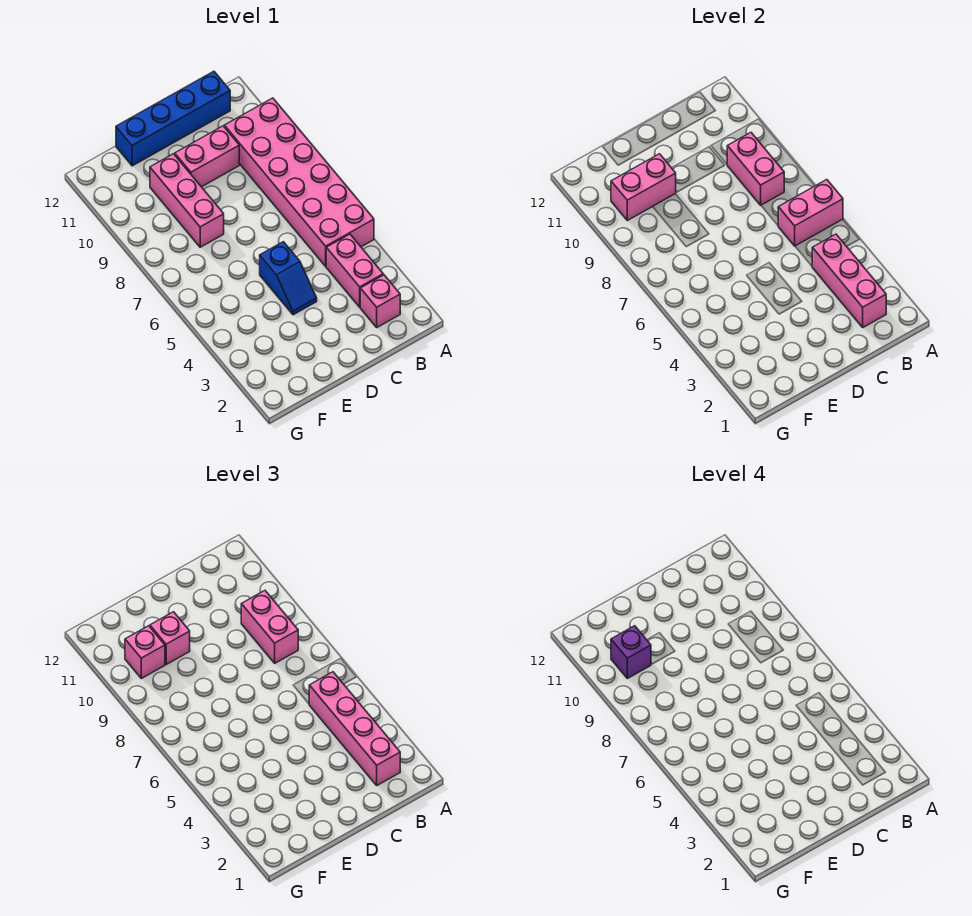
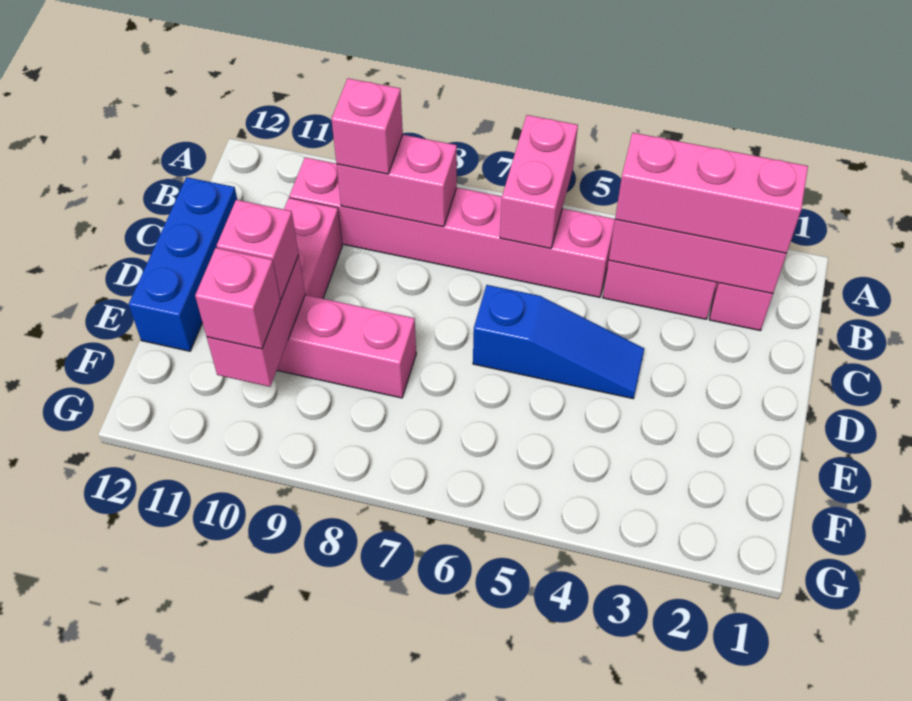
pink brick A5:B10 level 1 -> pink brick B5:B10 level 1
pink brick B2:B5 level 3 -> pink brick B2:B4 level 3
pink brick B8:B9 level 3 -> pink brick B9 level 3
blue brick B12:E12 level 1 -> blue brick C12:E12 level 1
blue slope D4:D5 level 1 top 5 -> blue slope D4:D6 level 1 top 6
purple brick F10 level 4 -> none

